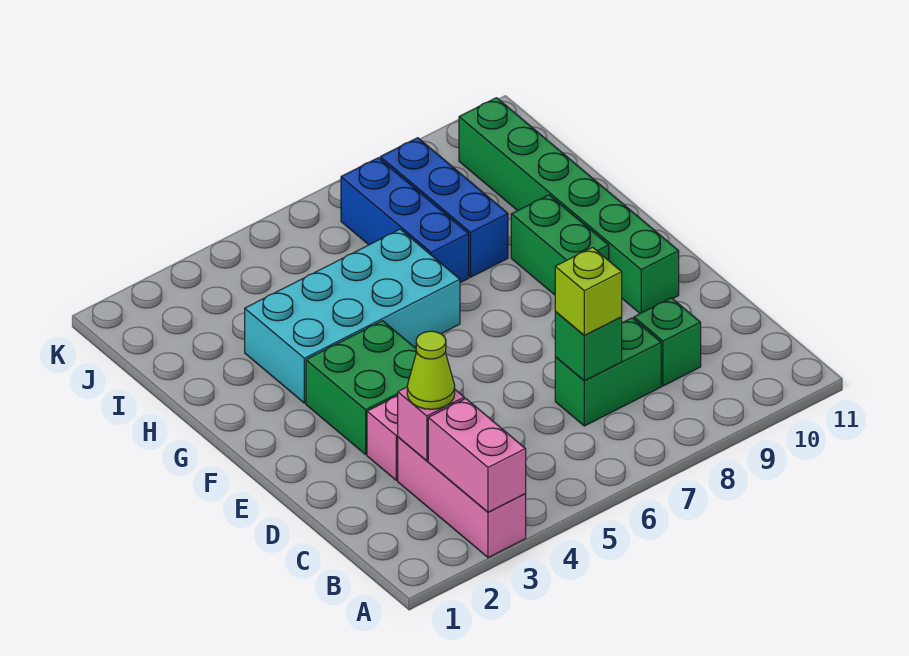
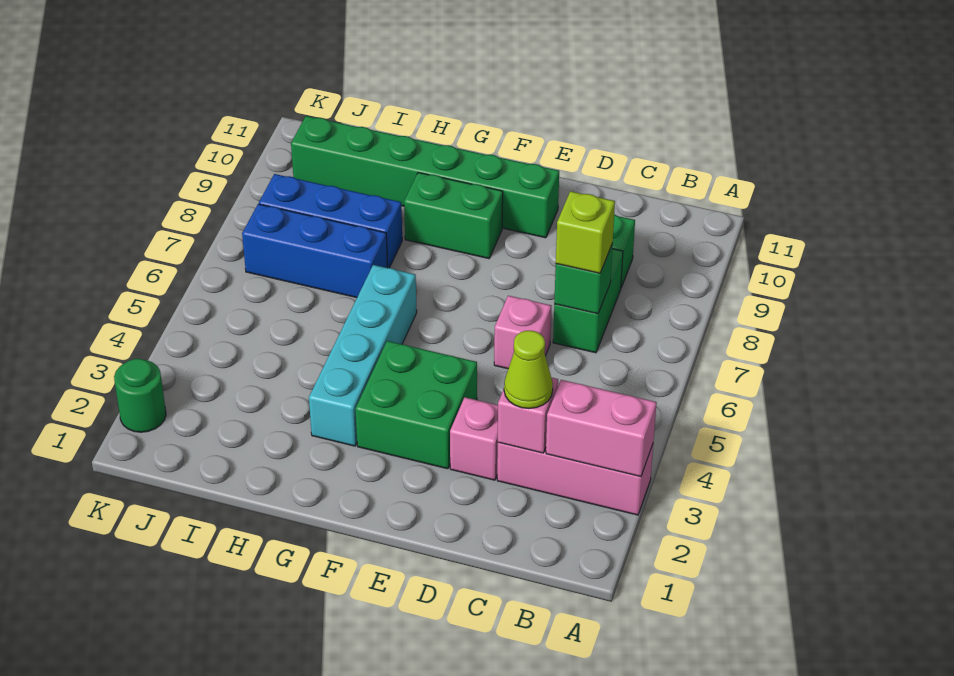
none -> pink brick D6 level 1
cyan brick G3:H6 level 1 -> cyan brick G3:G6 level 1
none -> green round brick K2 level 1

